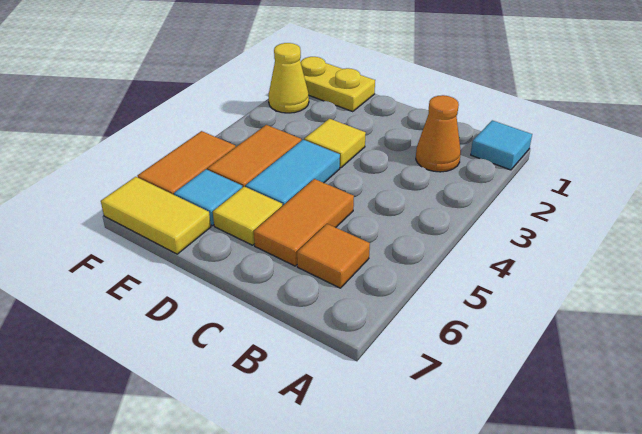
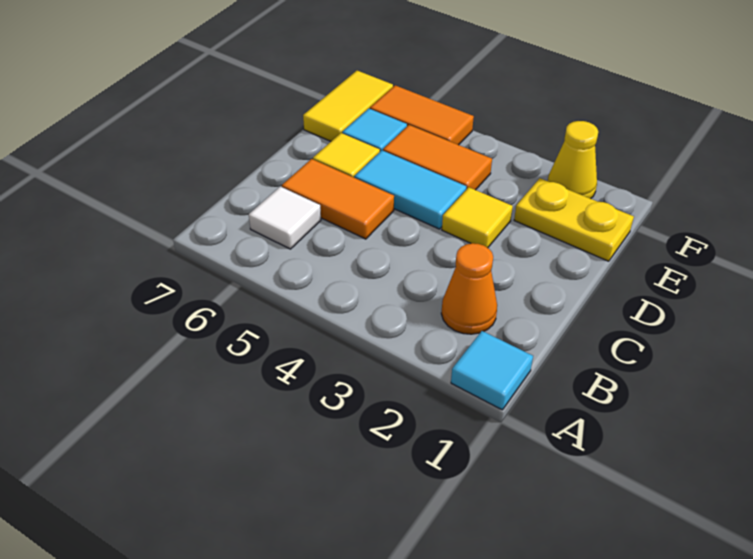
orange tile B6 level 1 -> white tile B6 level 1
yellow plate E1:F1 level 1 -> yellow plate E1:E2 level 1

